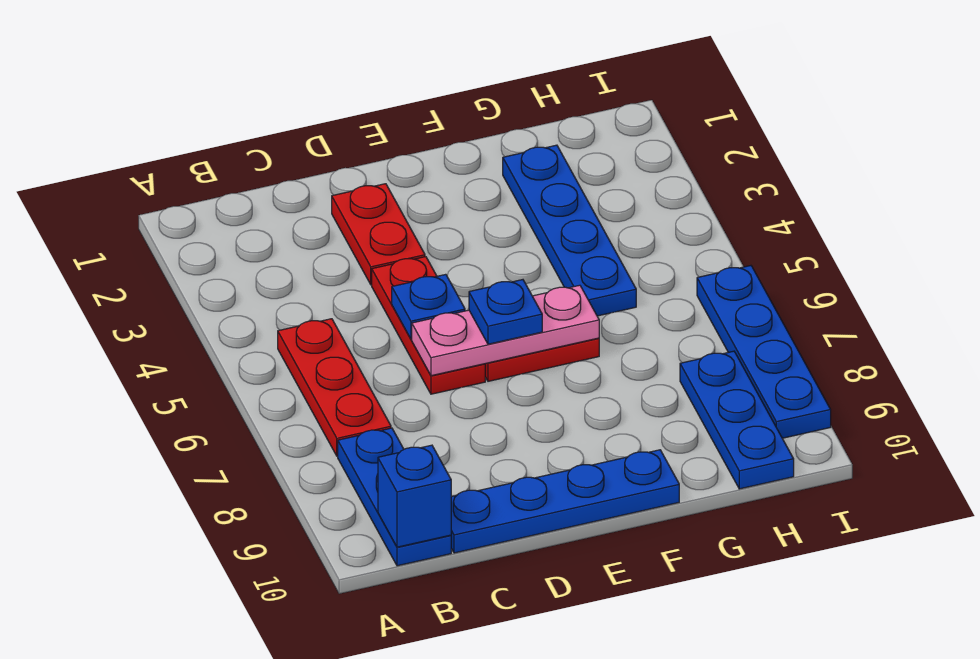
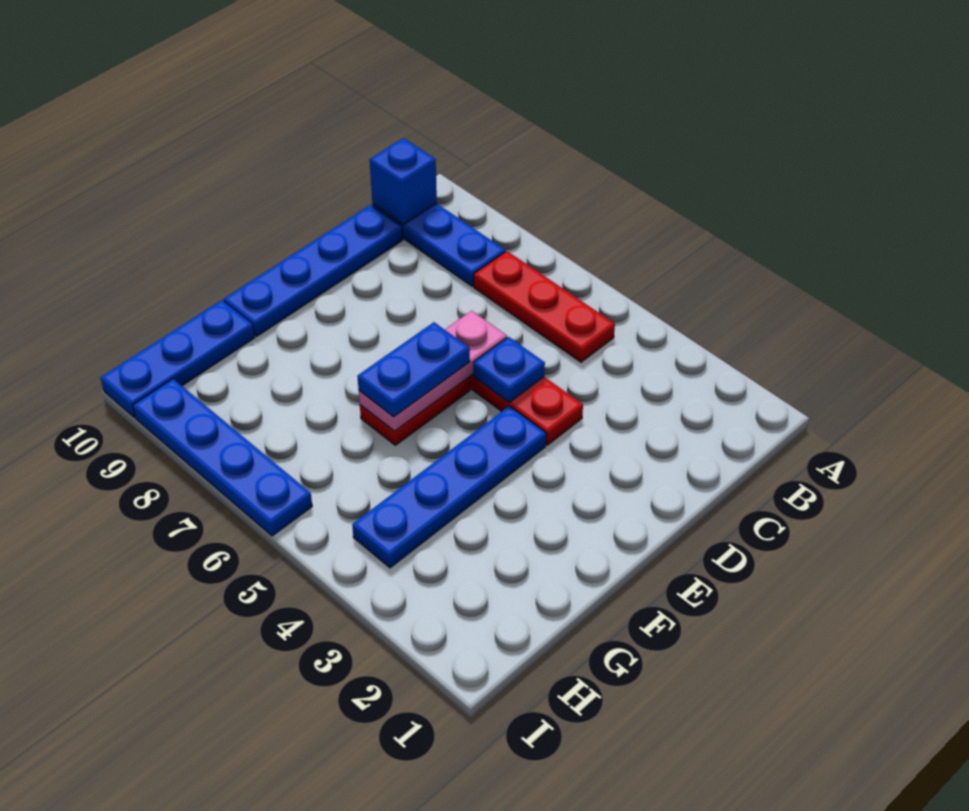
red plate D2:D3 level 1 -> none
blue plate E6 level 3 -> blue plate E6:F6 level 3
blue plate G2:G5 level 1 -> blue plate E4:H4 level 1
blue plate H8:H10 level 1 -> blue plate G10:I10 level 1

